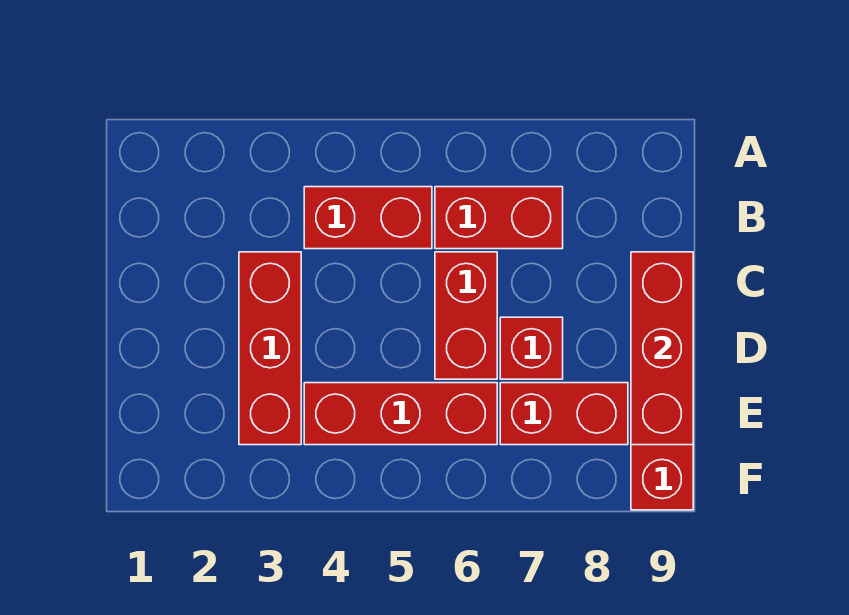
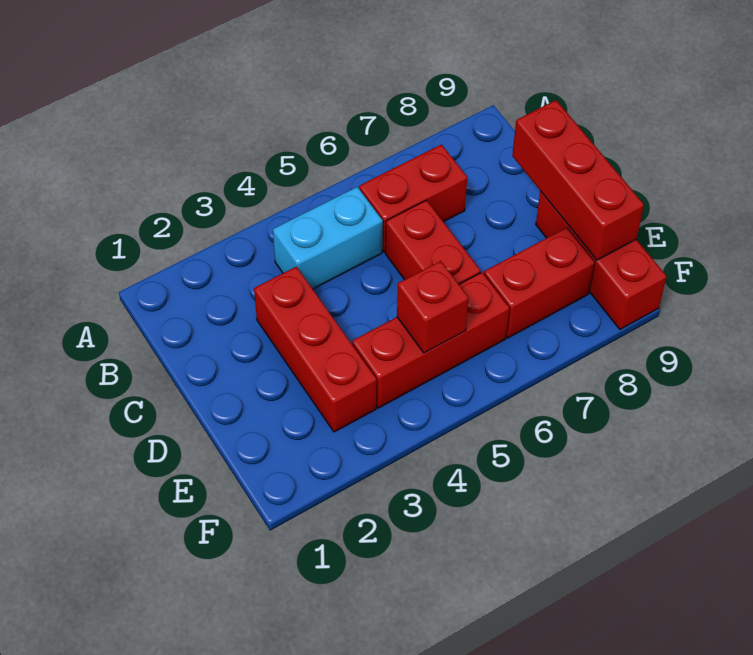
red brick B4:B5 level 1 -> cyan brick B4:B5 level 1
red brick D7 level 1 -> red brick E5 level 2

